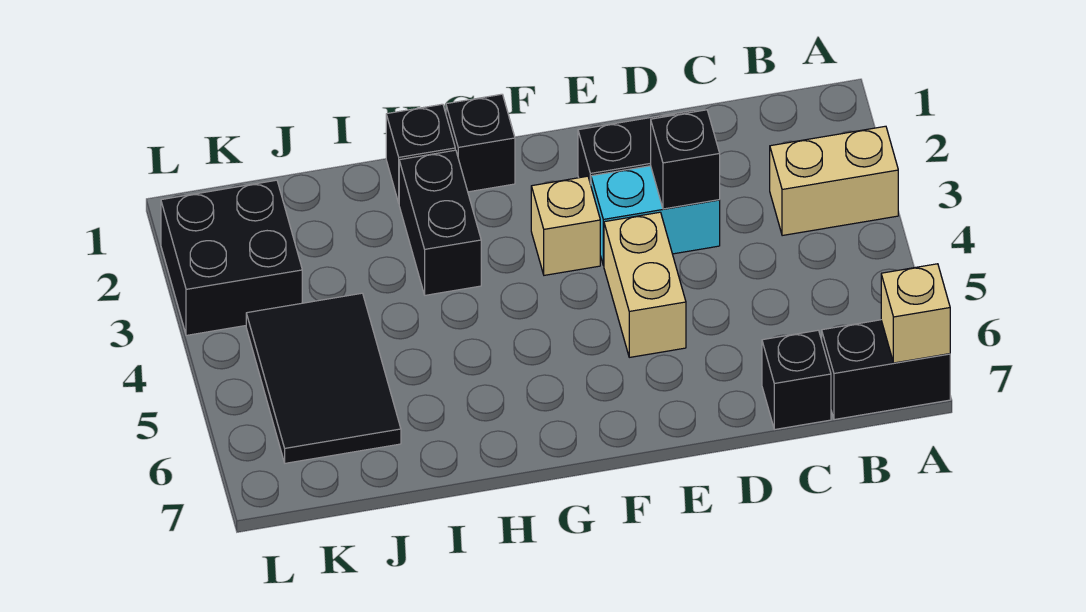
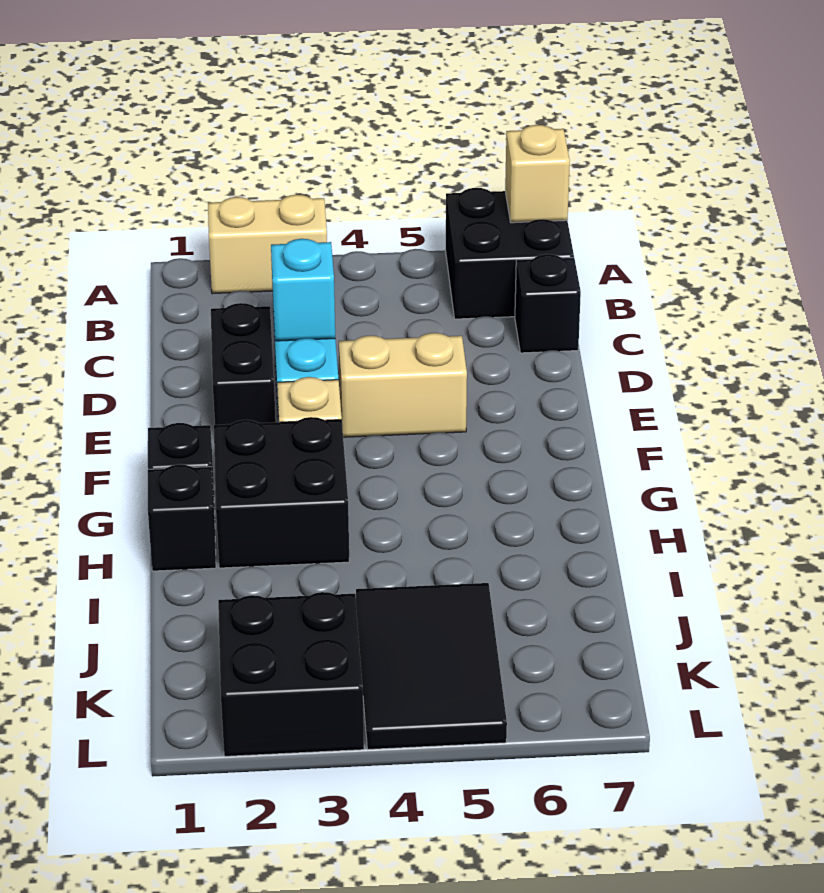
tan brick A3:B3 level 1 -> tan brick A2:A3 level 1
black brick A7:B7 level 1 -> black brick A6:B7 level 1
black brick D3 level 2 -> cyan brick D3 level 2
black brick H2:H3 level 1 -> black brick G2:H3 level 1
black tile J4:K6 level 1 -> black tile J4:L5 level 1

